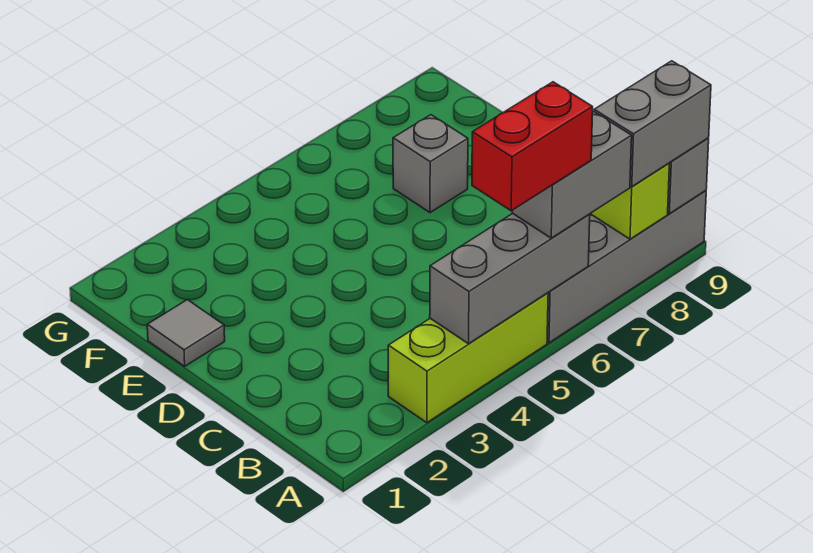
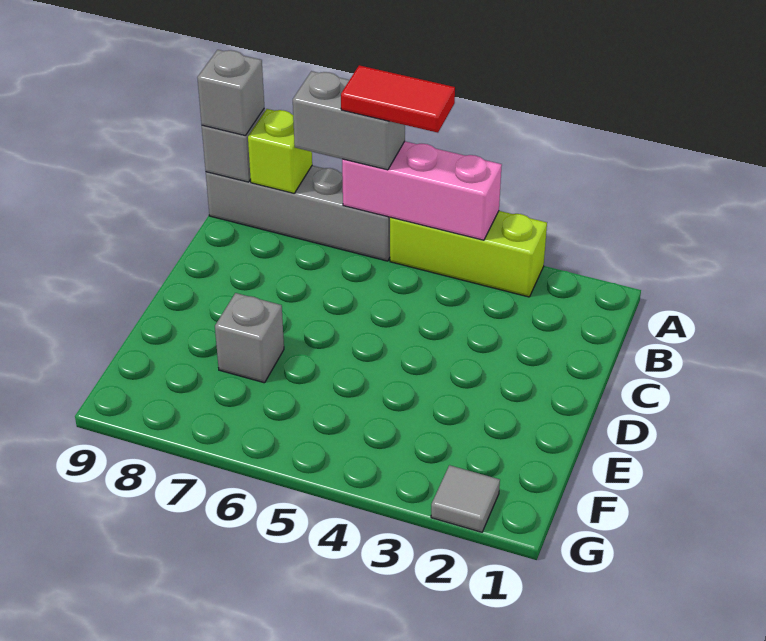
grey brick A4:A6 level 2 -> pink brick A4:A6 level 2
red brick A5:A6 level 4 -> red tile A5:A6 level 4
grey brick A8:A9 level 3 -> grey brick A9 level 3
grey tile E1 level 1 -> grey tile G2 level 1

